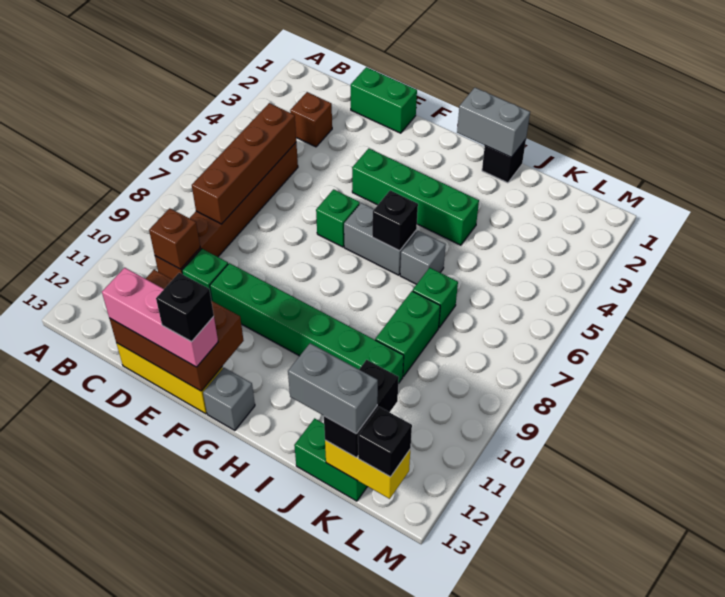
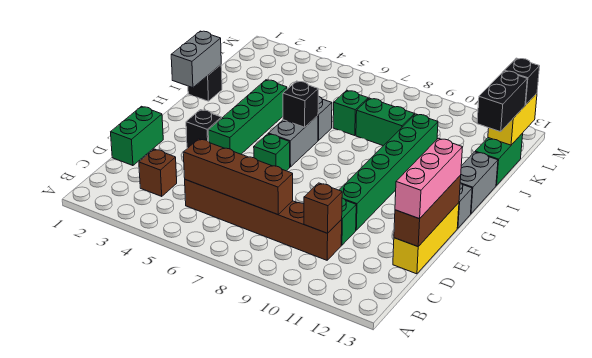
brown brick D12:F13 level 2 -> brown brick D13:F13 level 2
black brick F13 level 4 -> black brick F3 level 1
grey brick J13:K13 level 4 -> grey brick H13:I13 level 1
black brick K12:K13 level 3 -> black brick J13:K13 level 3

